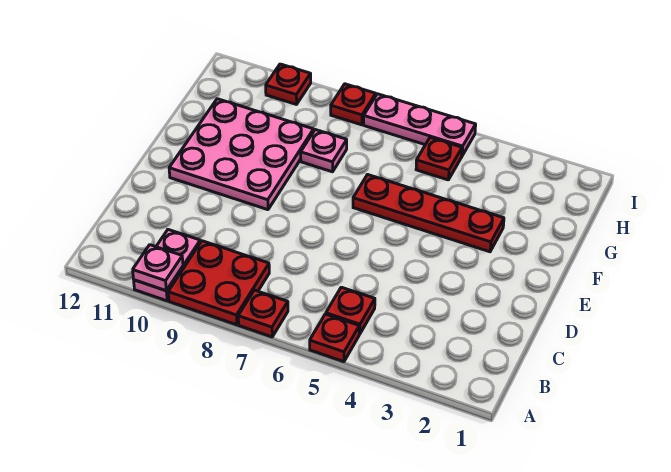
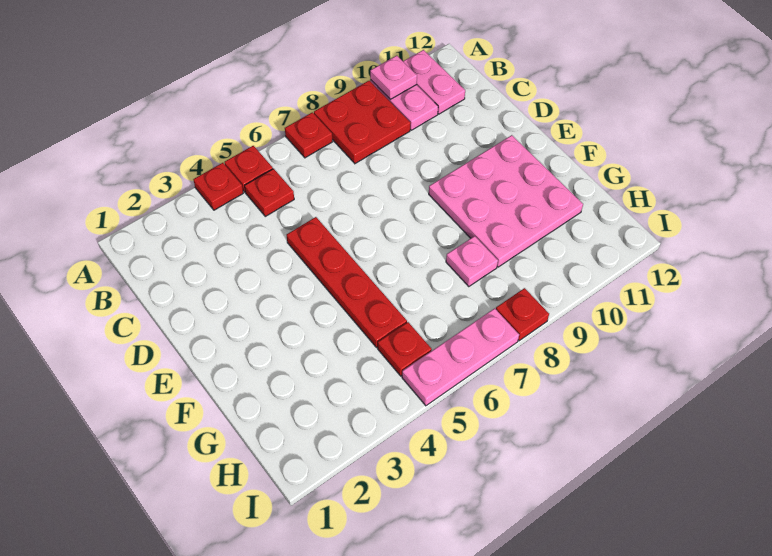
none -> pink plate A11:B11 level 1
red plate F3:F6 level 1 -> red plate D5:G5 level 1
red plate I10 level 1 -> red plate A4 level 1

